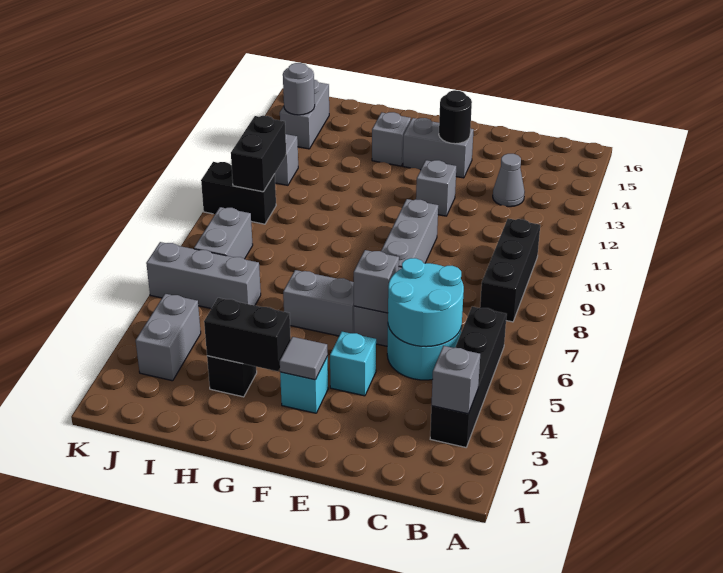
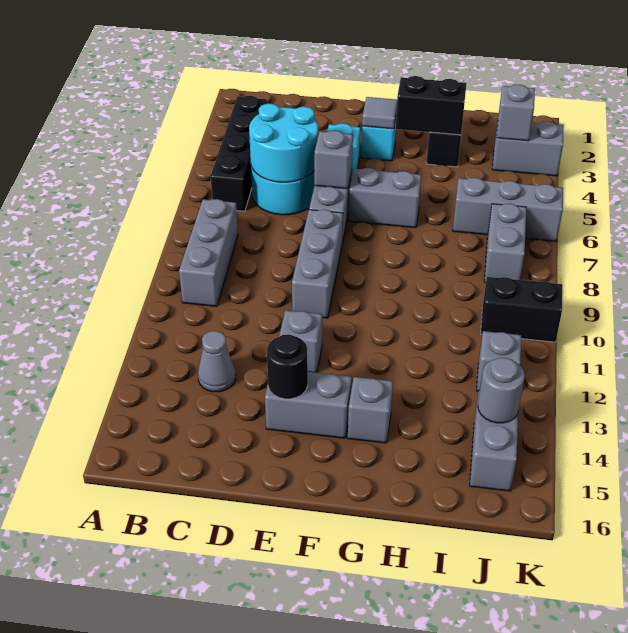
grey brick B3 level 2 -> grey brick J3 level 2
black brick B8:B10 level 1 -> grey brick B8:B10 level 1
grey brick J3:J4 level 1 -> grey brick J3:K3 level 1
black brick J10:J11 level 2 -> none

